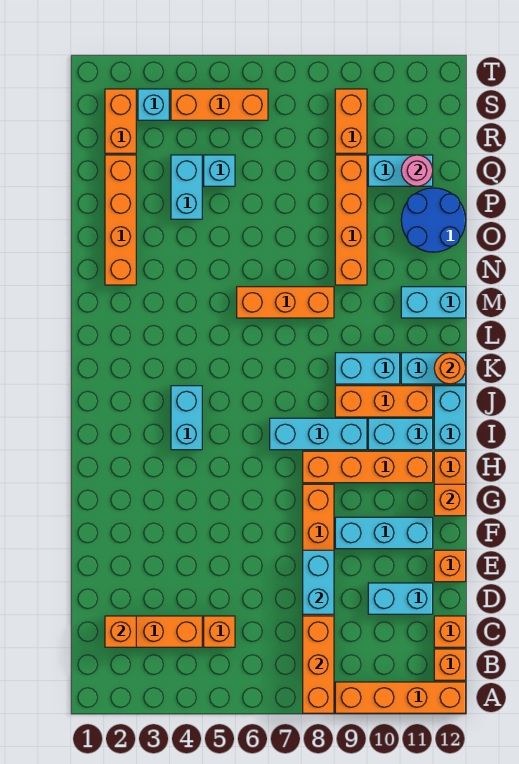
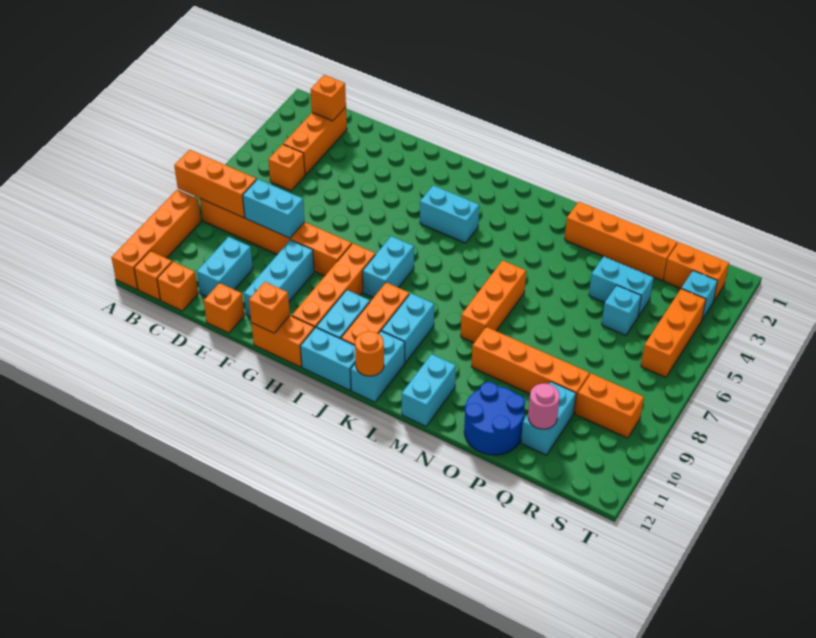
cyan brick I7:I9 level 1 -> cyan brick I7:I8 level 1

